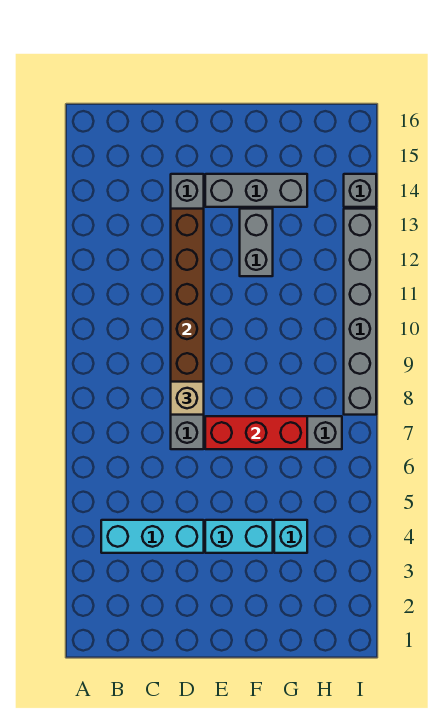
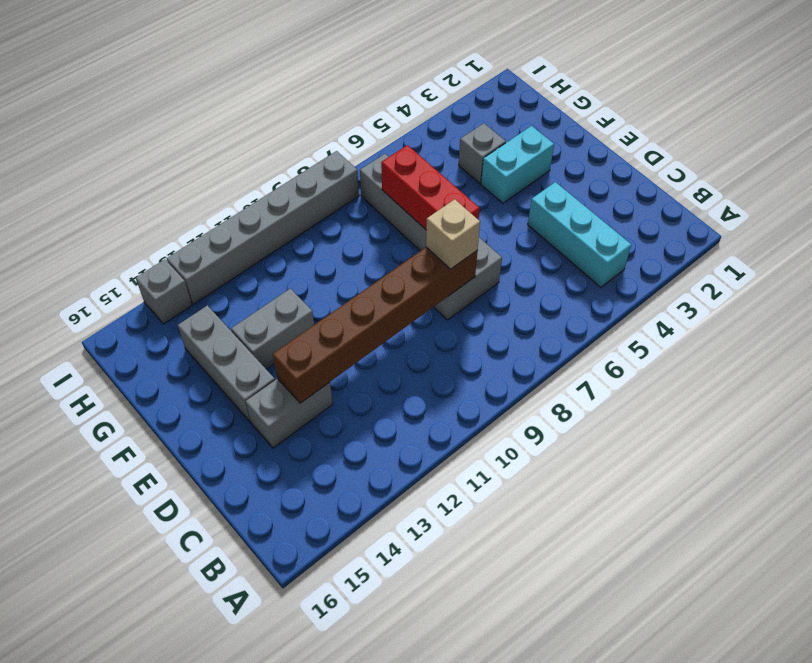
cyan brick E4:F4 level 1 -> cyan brick F3:F4 level 1
cyan brick G4 level 1 -> grey brick G4 level 1

